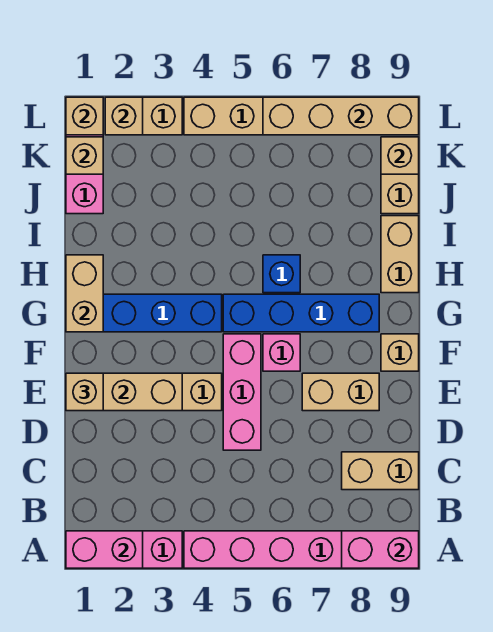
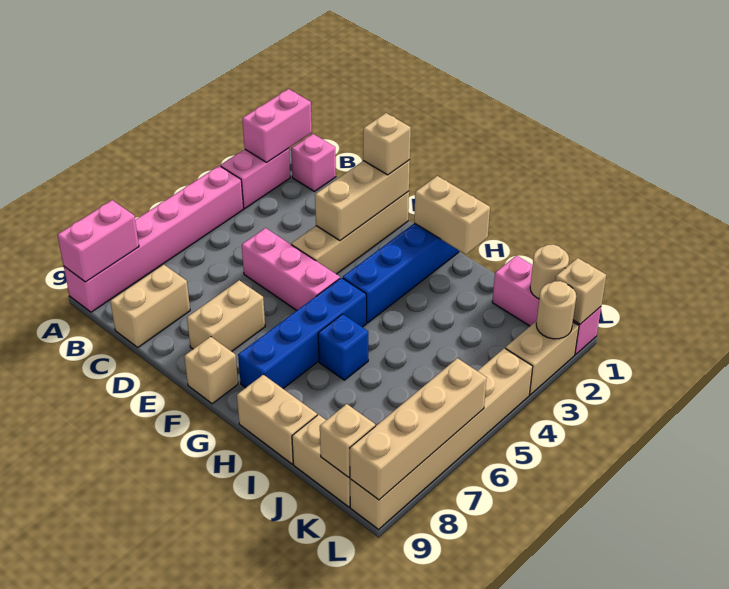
pink brick F6 level 1 -> pink brick B1 level 1
tan brick K1 level 2 -> tan round brick K1 level 2
tan brick L2 level 2 -> tan round brick L2 level 2

